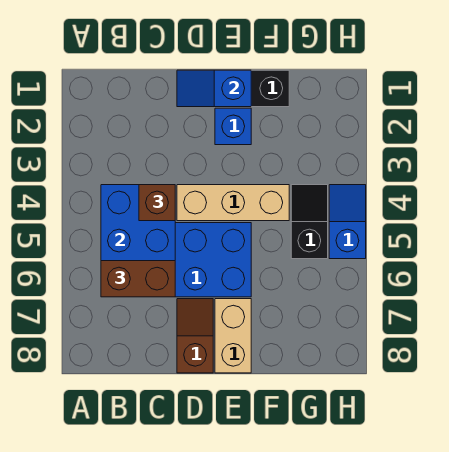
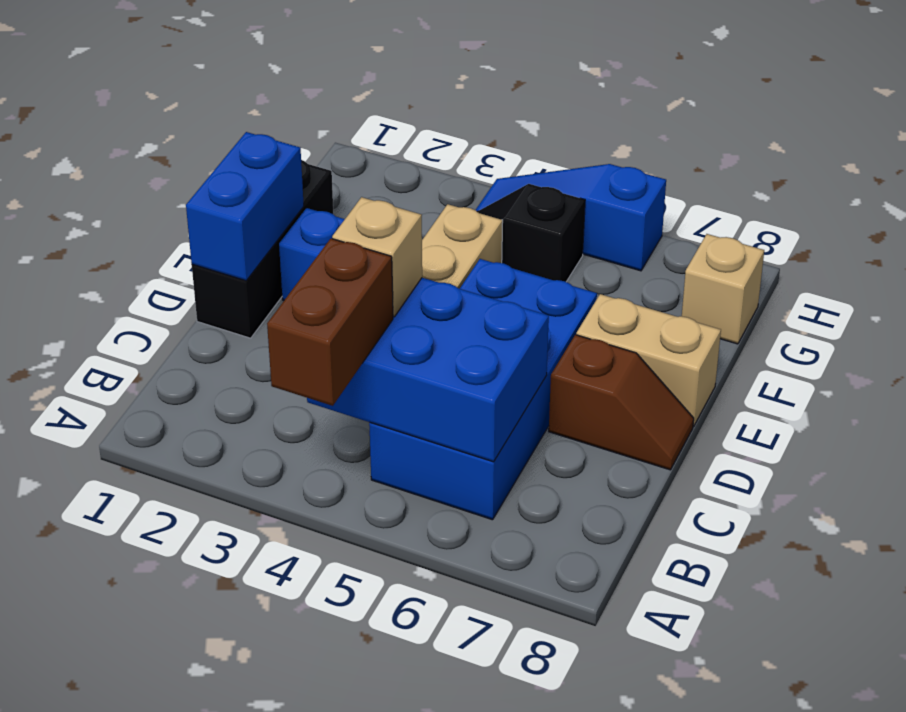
brown brick B6:C6 level 3 -> brown brick A4:B4 level 3
brown brick C4 level 3 -> tan brick C4 level 3
blue slope D1:E1 level 2 top E -> blue brick D1:E1 level 2
brown slope D7:D8 level 1 top 8 -> brown slope D7:D8 level 1 top 7
none -> tan brick G8 level 1
blue slope H4:H5 level 1 top 5 -> blue slope H4:H6 level 1 top 6

